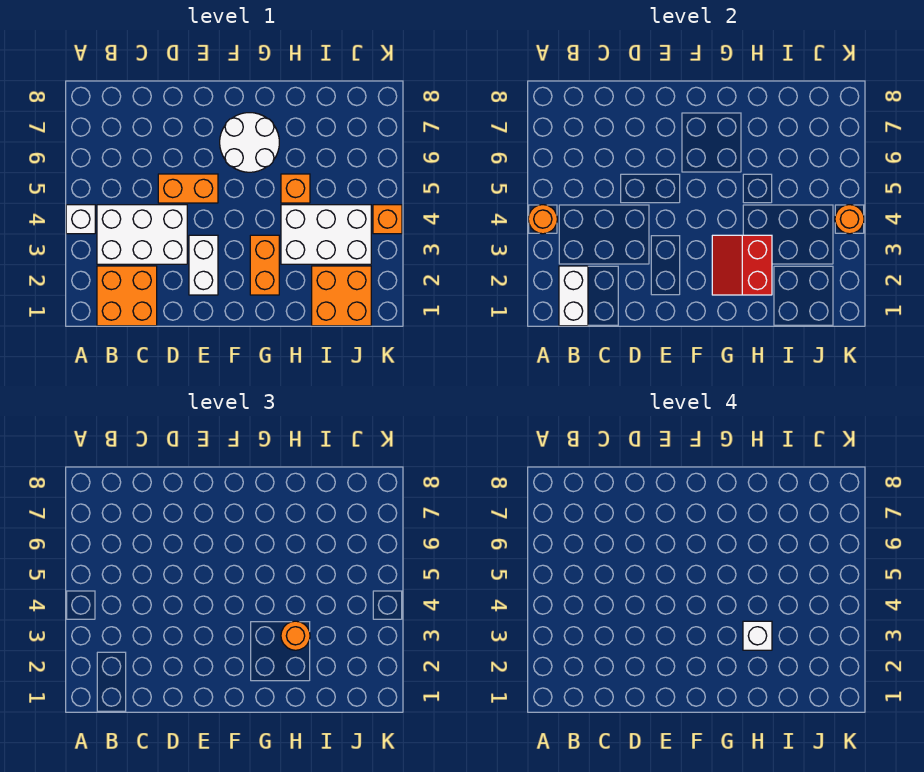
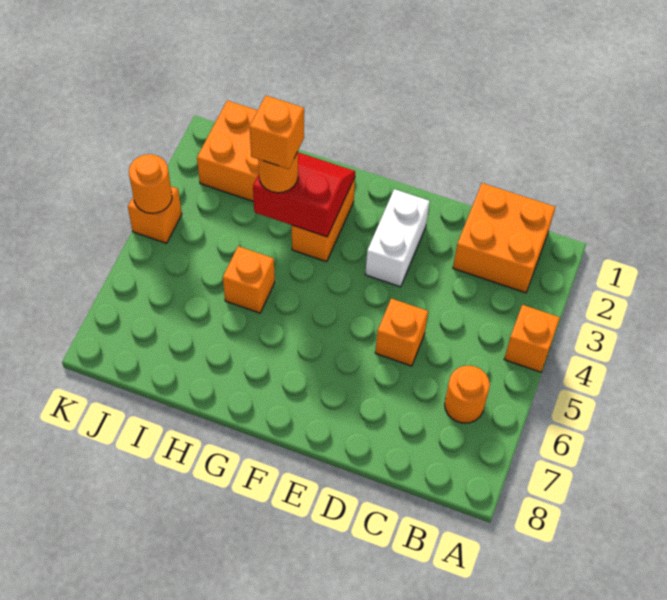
white brick A4 level 1 -> orange brick A4 level 1
orange round brick A4 level 2 -> orange round brick B6 level 1
white brick B1:B2 level 2 -> none
white brick B3:D4 level 1 -> none
orange brick D5:E5 level 1 -> orange brick D5 level 1
white round brick F6:G7 level 1 -> none
red slope G2:H3 level 2 top H -> red slope G2:H3 level 2 top 3
white brick H3:J4 level 1 -> none
white brick H3 level 4 -> orange brick H3 level 4

